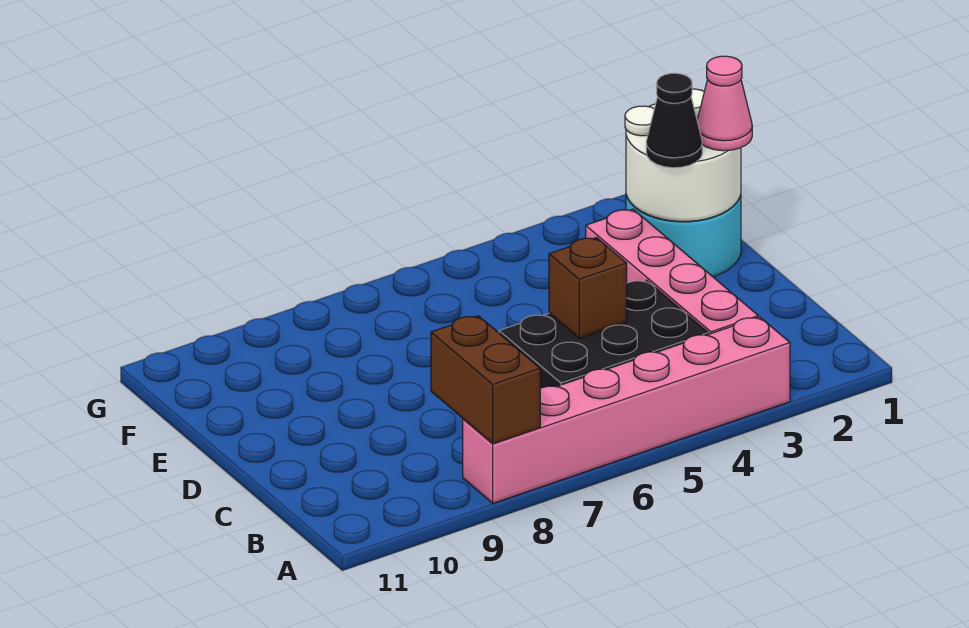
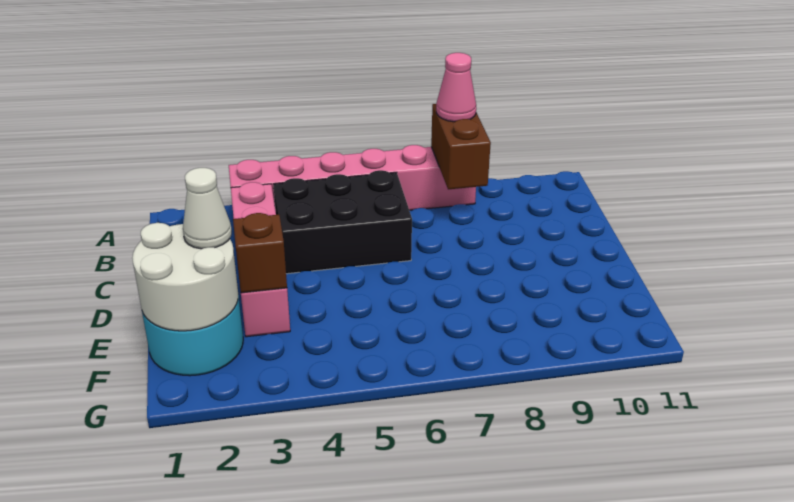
brown brick C5 level 2 -> brown brick E3 level 2
pink cone E1 level 3 -> pink cone A8 level 3
black cone E2 level 3 -> white cone E2 level 3

